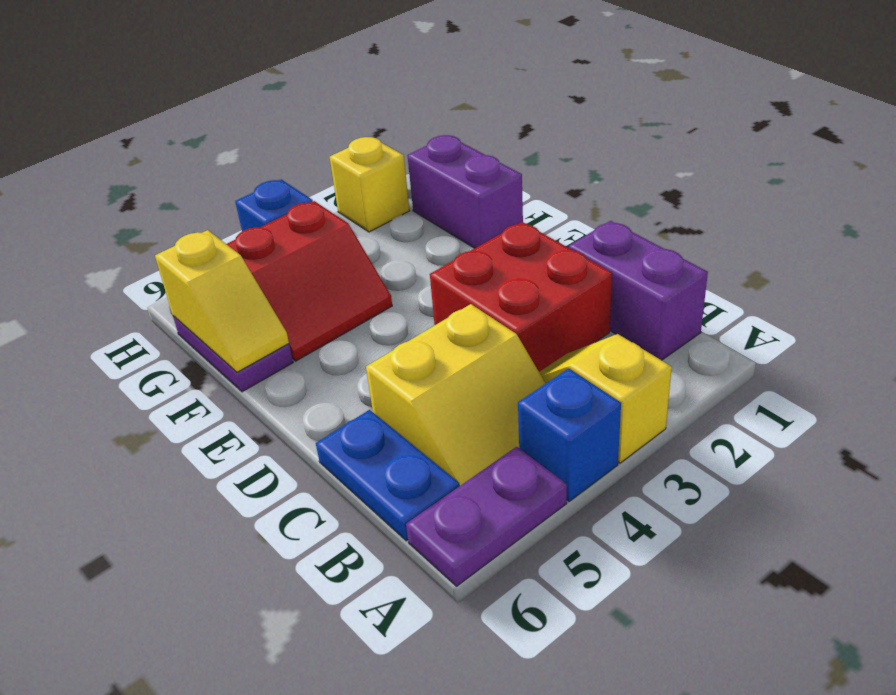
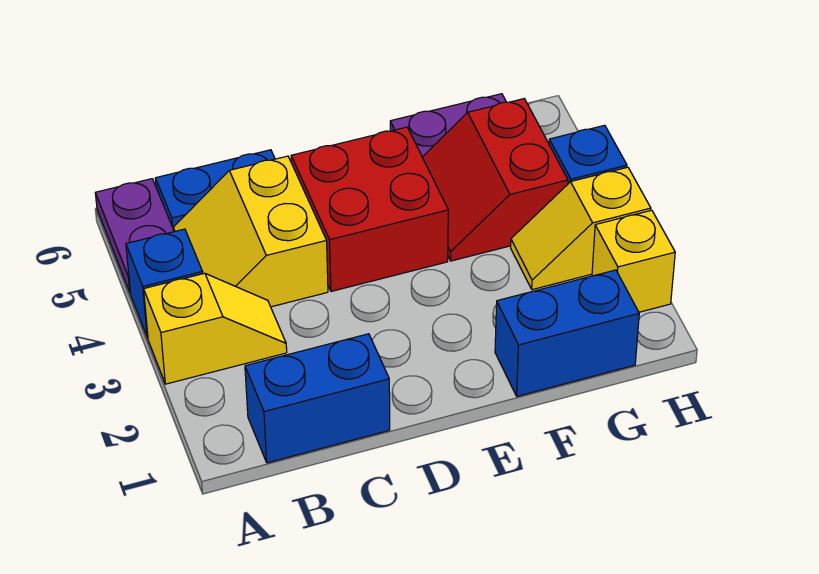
purple brick B1:C1 level 1 -> blue brick B1:C1 level 1
red brick C2:D3 level 1 -> red brick D4:E5 level 1
purple brick F1:G1 level 1 -> blue brick F1:G1 level 1
yellow slope F6:G6 level 2 top G -> yellow slope G3:H3 level 1 top H

